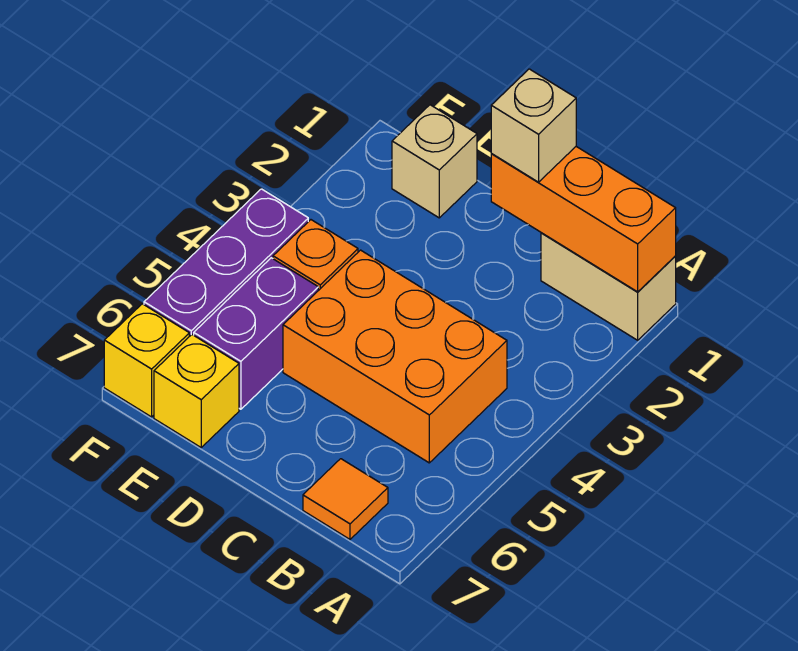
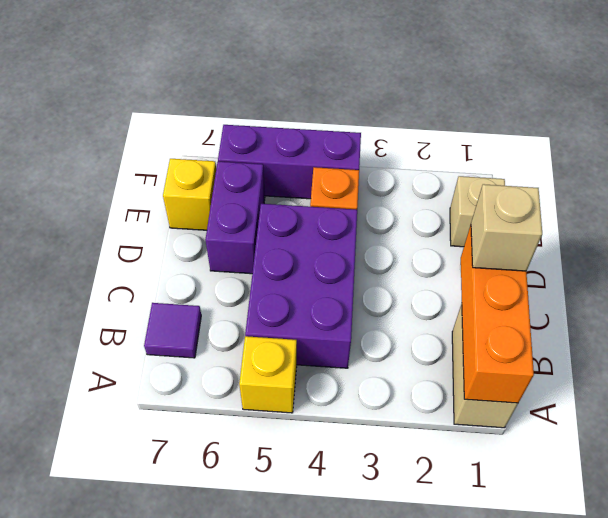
orange brick B4:D5 level 1 -> purple brick B4:D5 level 1
orange tile B7 level 1 -> purple tile B7 level 1
purple brick E5:E6 level 1 -> purple brick D6:E6 level 1
yellow brick F7 level 1 -> yellow brick A5 level 1

